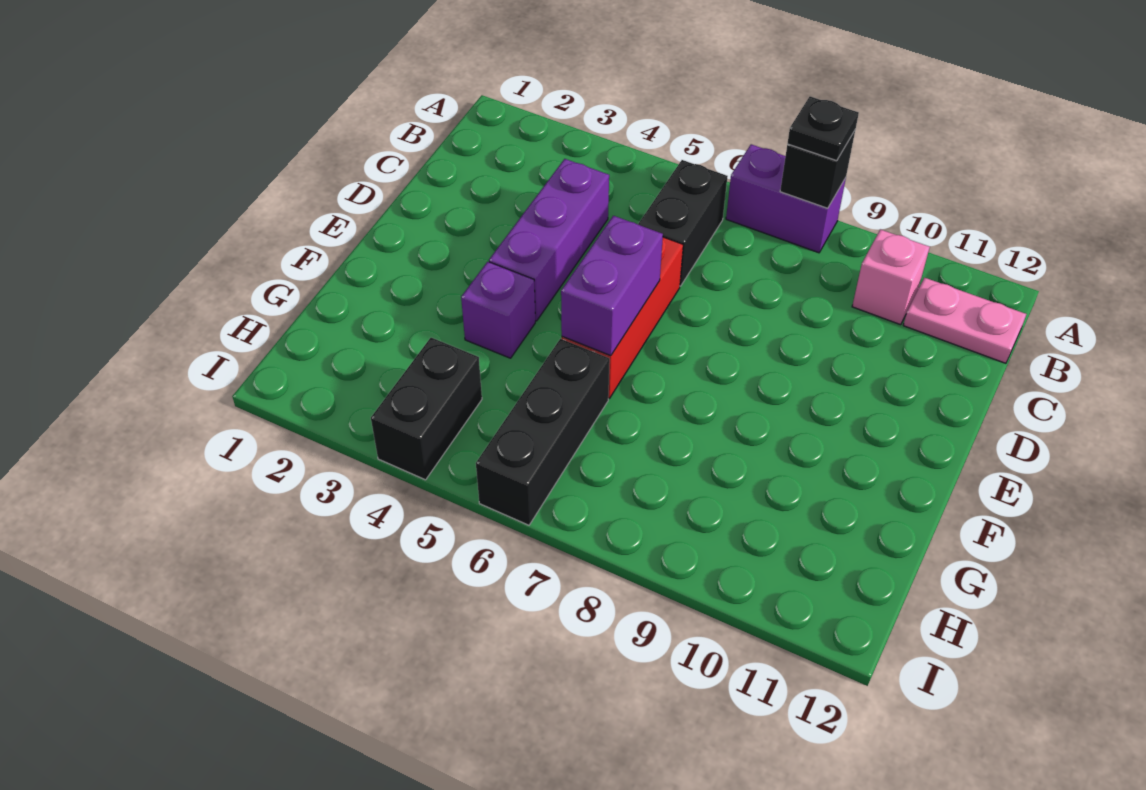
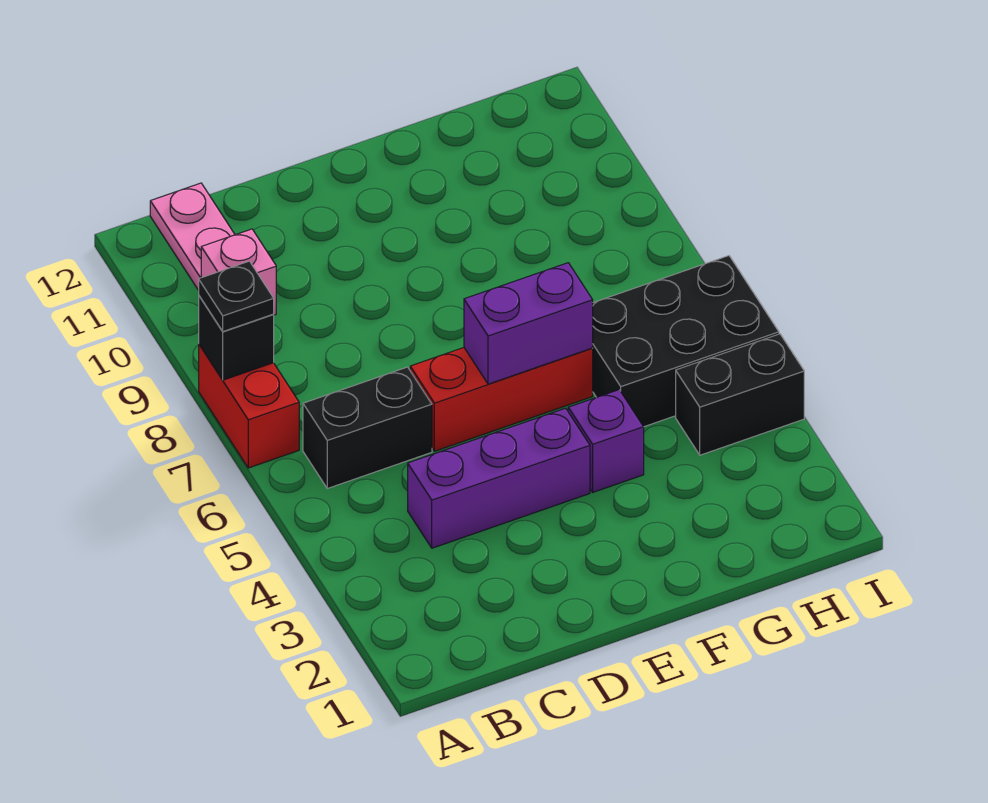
purple brick A7:A8 level 1 -> red brick A7:A8 level 1
black brick G6:I6 level 1 -> black brick G5:I6 level 1

